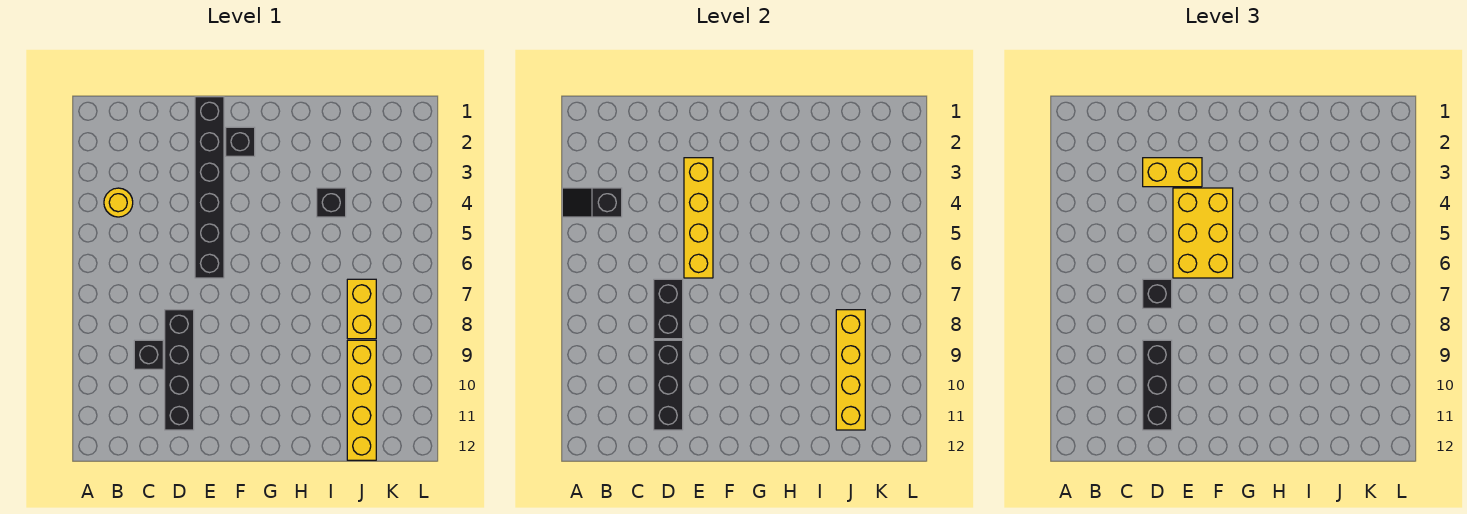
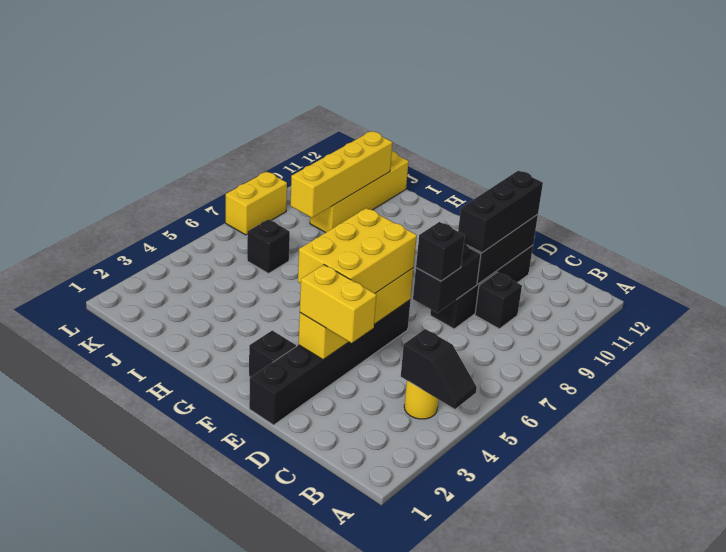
black brick I4 level 1 -> black brick J6 level 1
yellow brick J7:J8 level 1 -> yellow brick L7:L8 level 1

